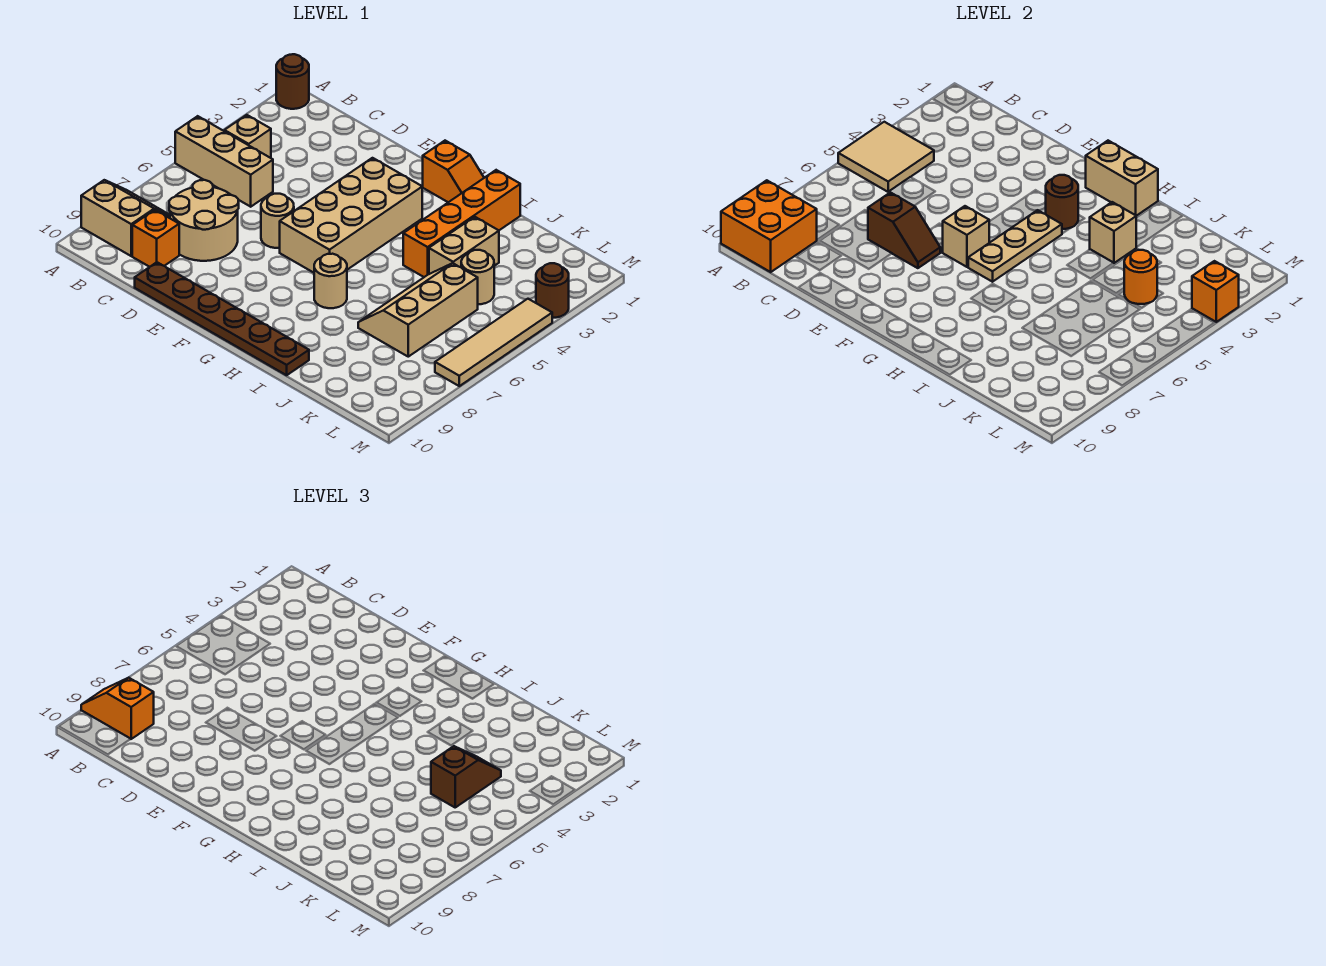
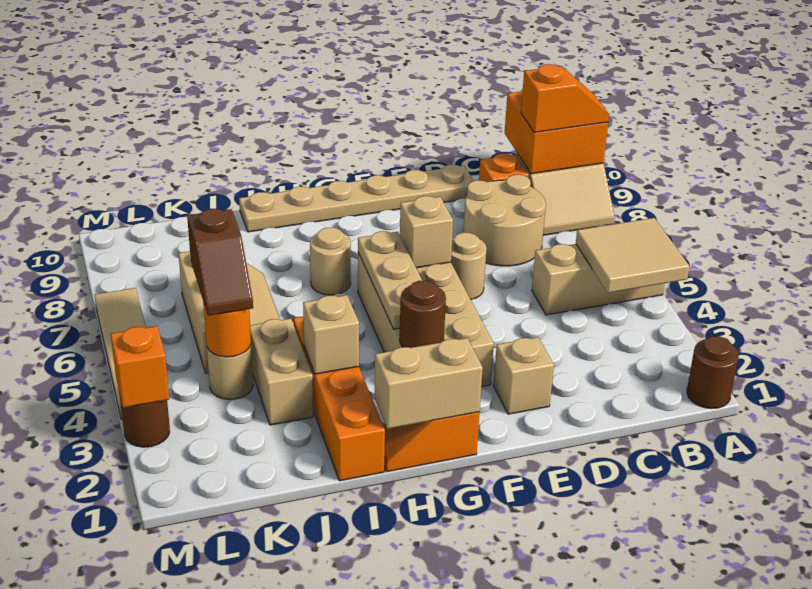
tan brick B4 level 1 -> tan brick E2 level 1
brown slope D7:E7 level 2 top D -> none
brown plate D10:I10 level 1 -> tan plate D10:I10 level 1

